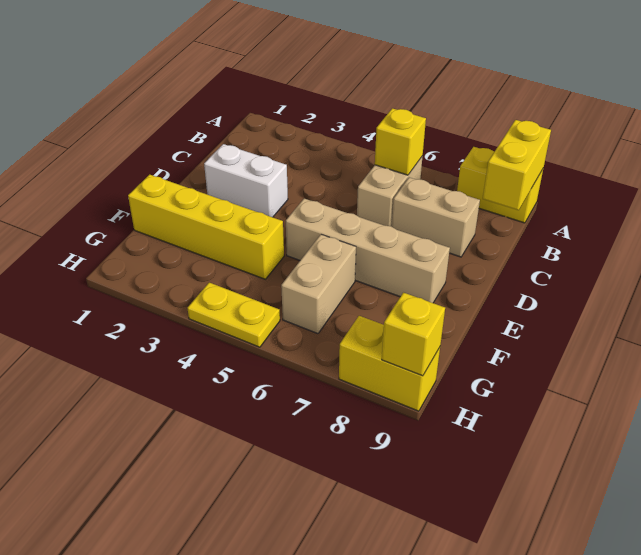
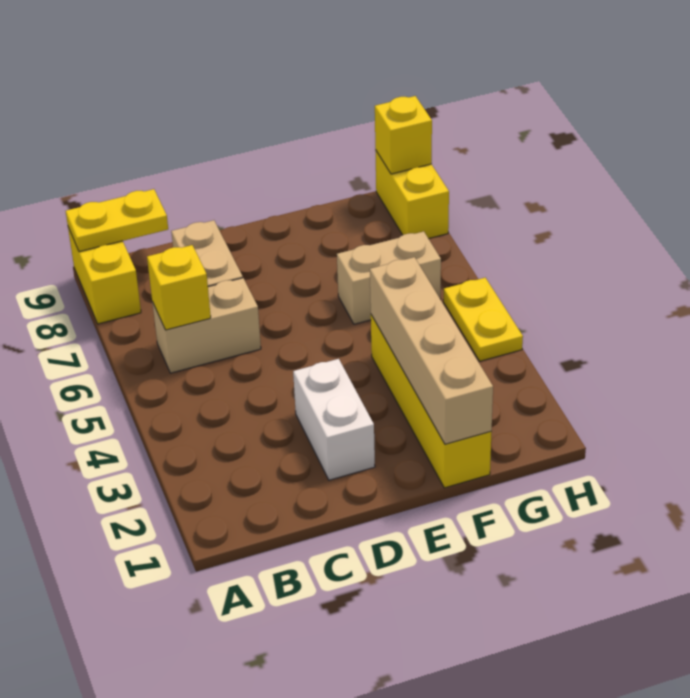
yellow brick A9:B9 level 2 -> yellow plate A9:B9 level 2
tan brick E5:E8 level 1 -> tan brick F1:F4 level 2

